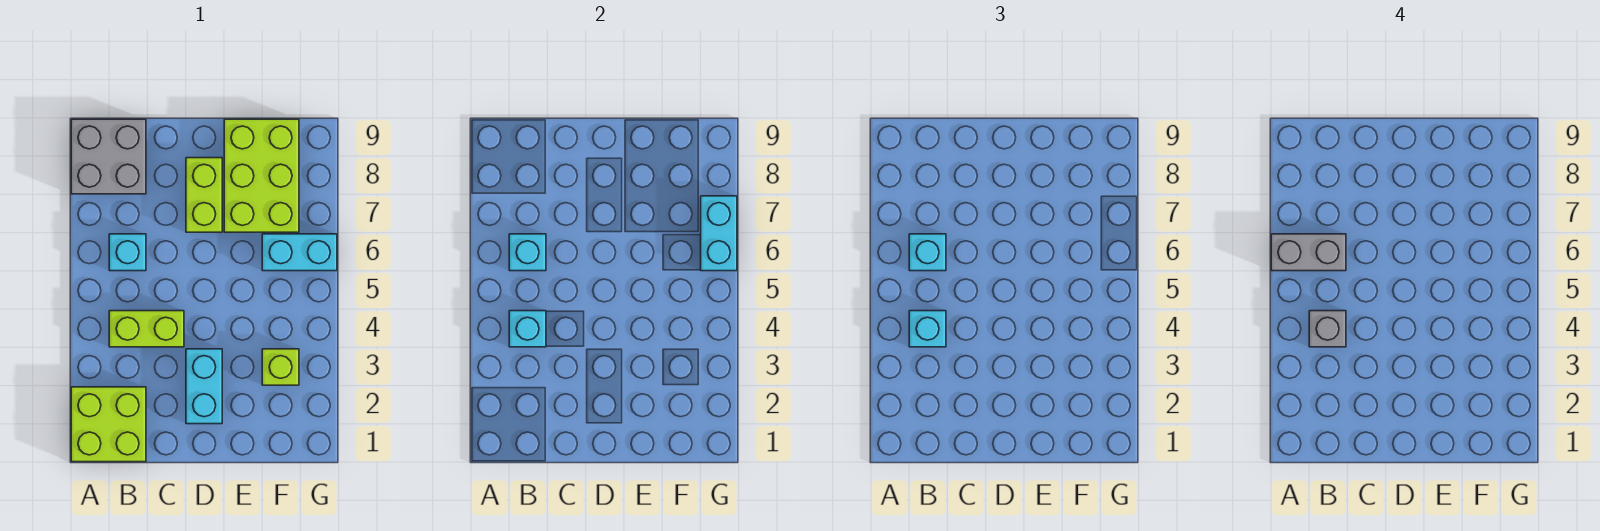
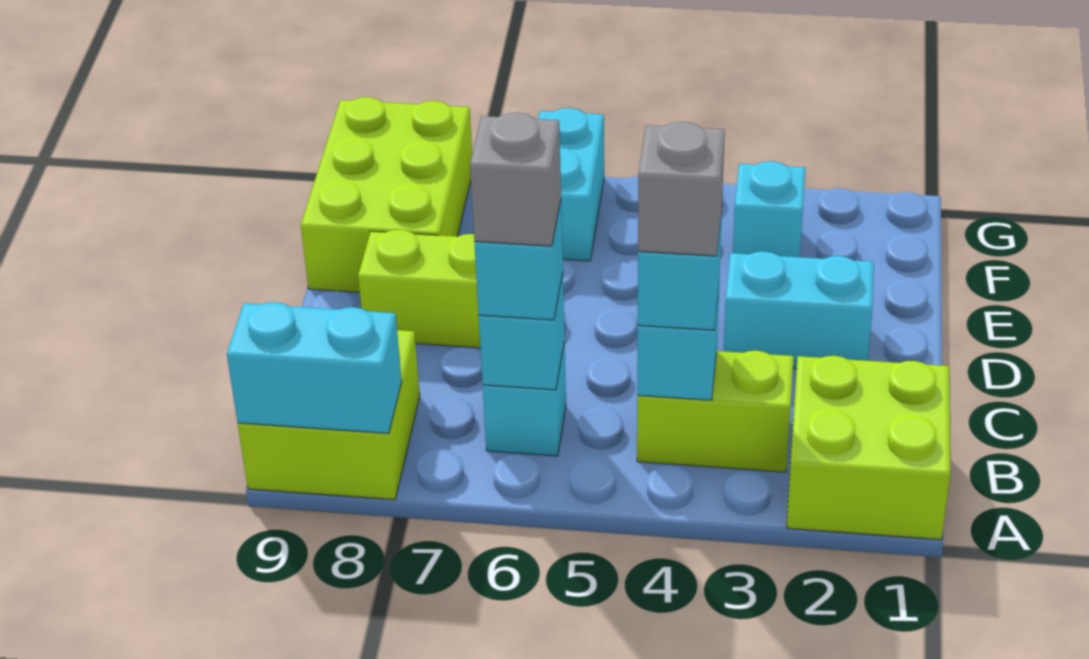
grey brick A6:B6 level 4 -> grey brick B6 level 4
grey brick A8:B9 level 1 -> lime brick A8:B9 level 1
lime brick B4:C4 level 1 -> lime brick B3:B4 level 1
lime brick E7:F9 level 1 -> lime brick E8:G9 level 1
lime brick F3 level 1 -> cyan brick F3 level 1
cyan brick G6:G7 level 2 -> cyan brick A8:A9 level 2

